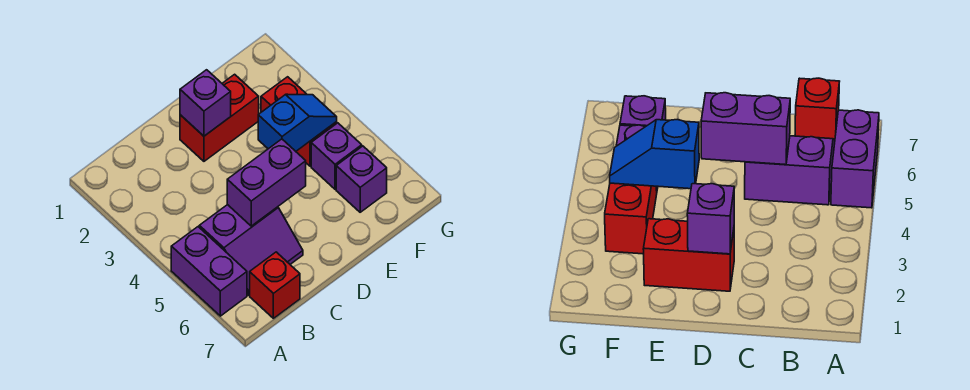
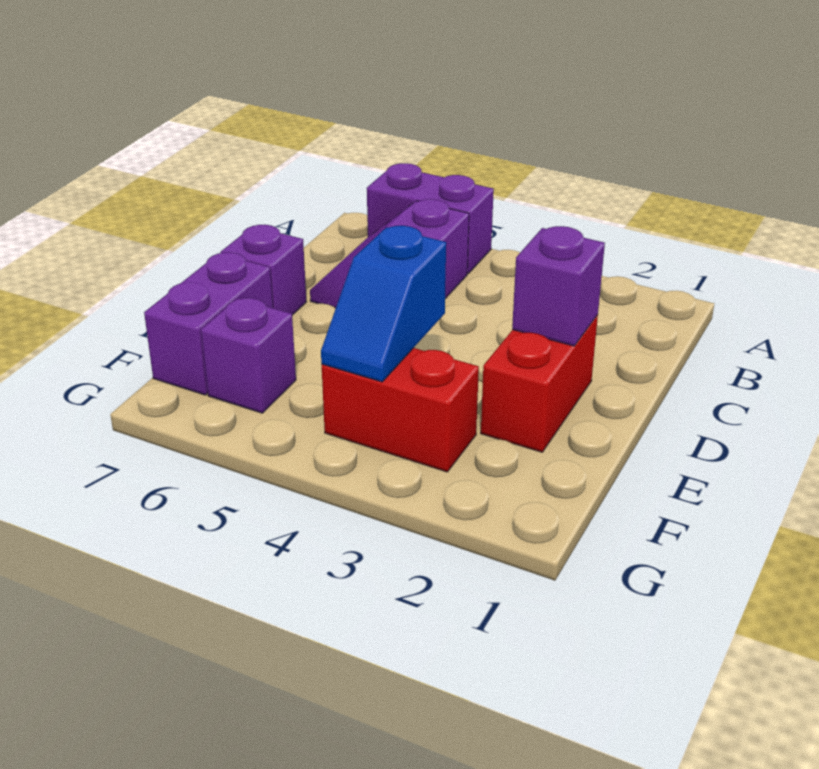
red brick B7 level 1 -> none
purple brick C5:D5 level 2 -> purple brick E7:F7 level 1
purple brick F5 level 1 -> purple brick D7 level 1

